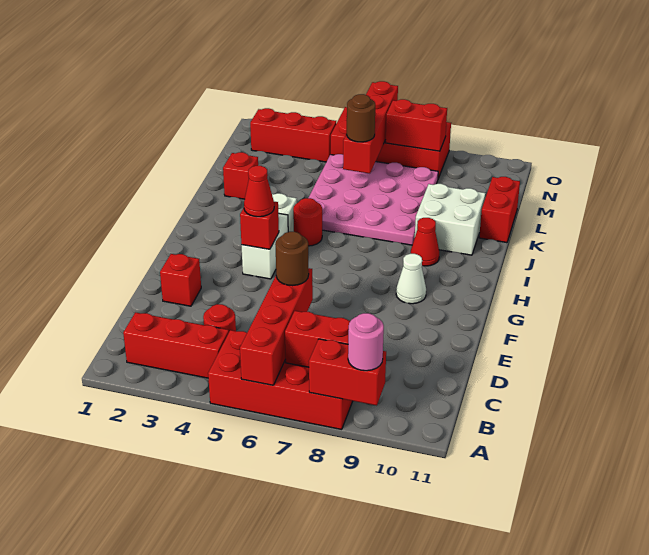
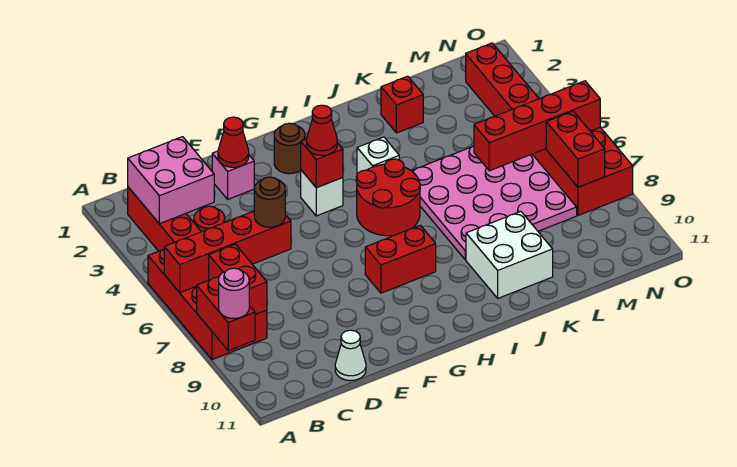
none -> pink brick B2:C3 level 2
red brick E2 level 1 -> pink brick E2 level 1
white brick G4:H4 level 1 -> white brick G4 level 1
white cone G9 level 1 -> white cone D11 level 1
red round brick I5 level 1 -> red round brick H5:I6 level 1
red cone I9 level 1 -> red cone E2 level 2
red brick K11:L11 level 1 -> red brick G8:H8 level 1
brown round brick L6 level 3 -> brown round brick G2 level 1

